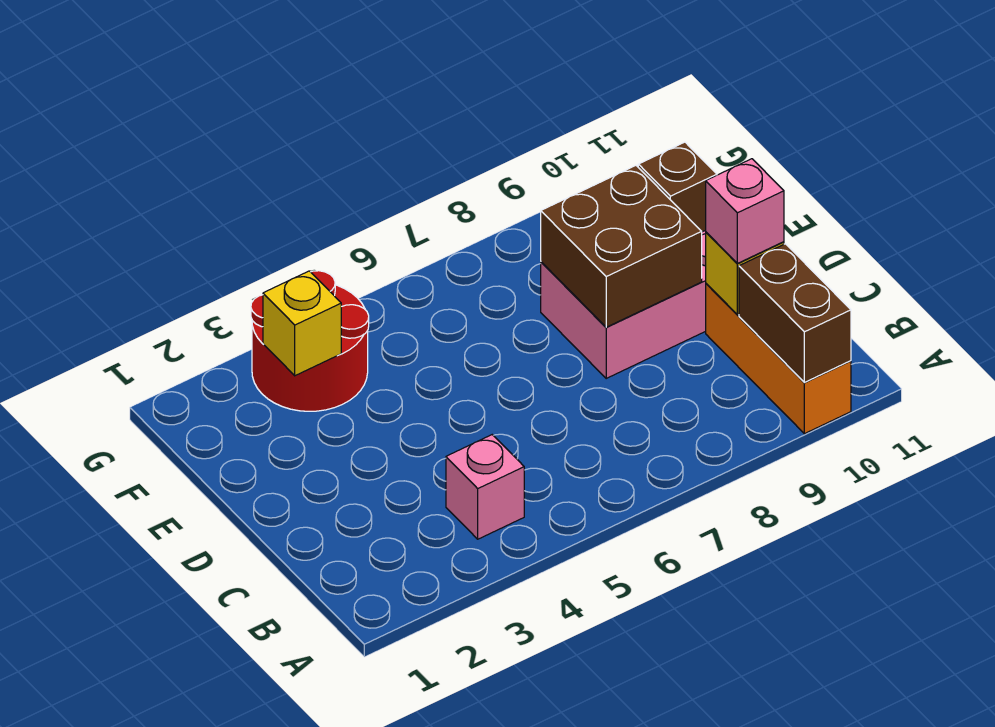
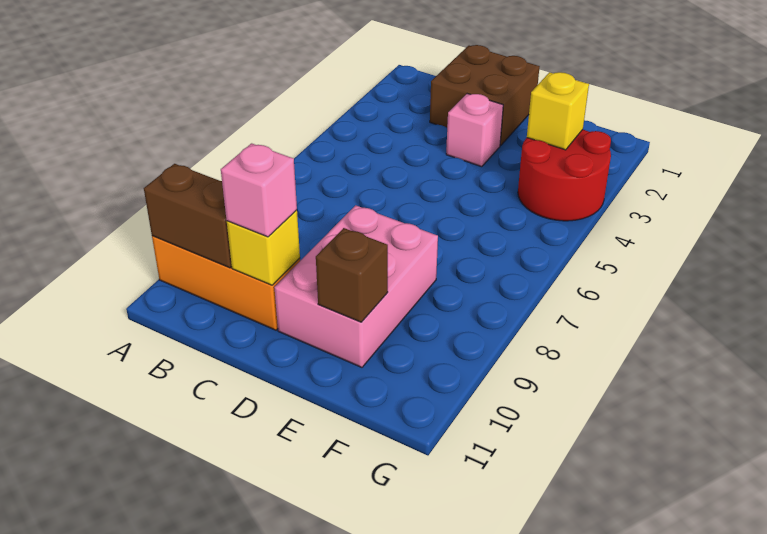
pink brick B4 level 1 -> pink brick D3 level 1
brown brick D8:E9 level 2 -> brown brick C1:D2 level 1

